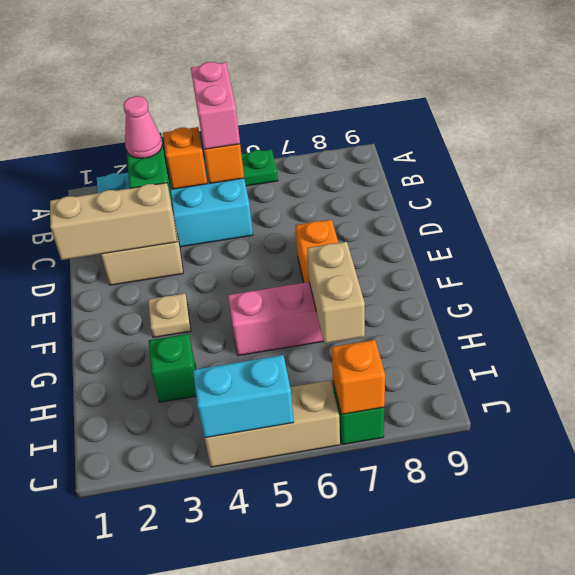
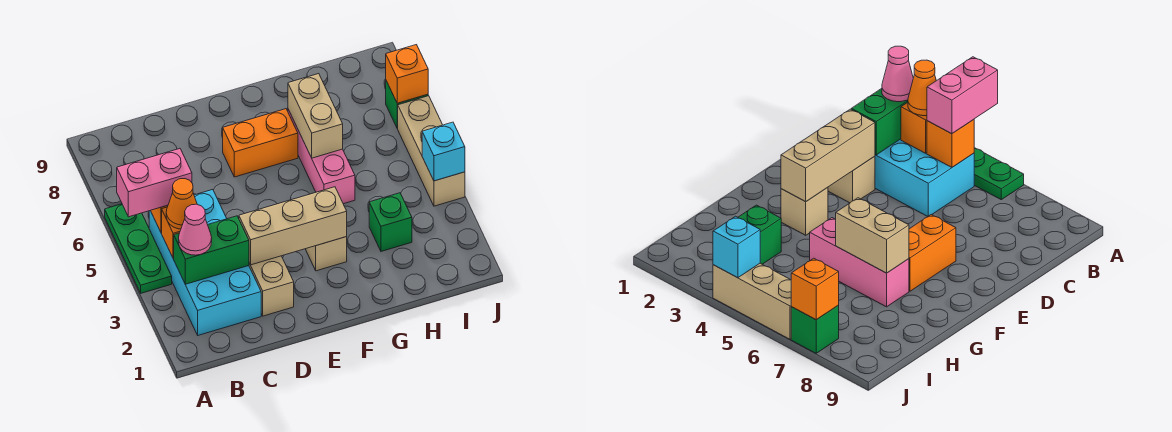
none -> orange cone B4 level 3
tan brick D1:D3 level 2 -> tan brick D3:F3 level 2
tan plate F3 level 1 -> tan brick F3 level 1
tan brick G7:H7 level 2 -> tan brick G6:G7 level 2
cyan brick J4:J5 level 2 -> cyan brick J4 level 2

